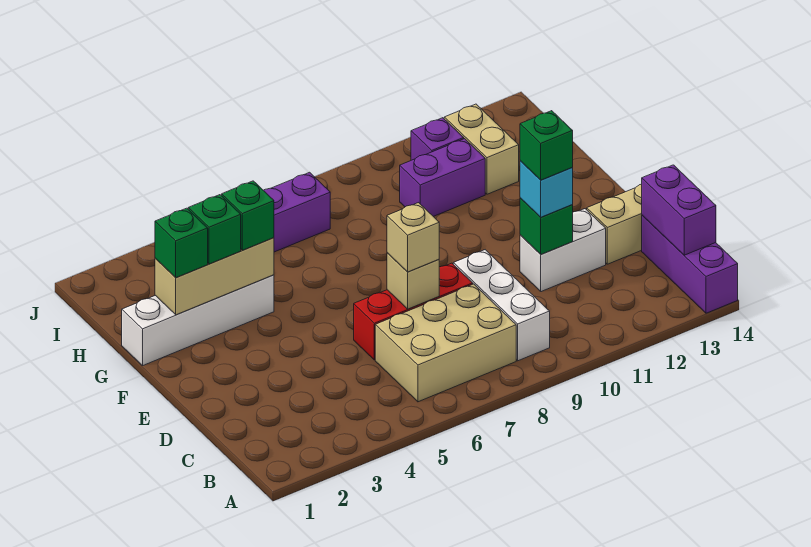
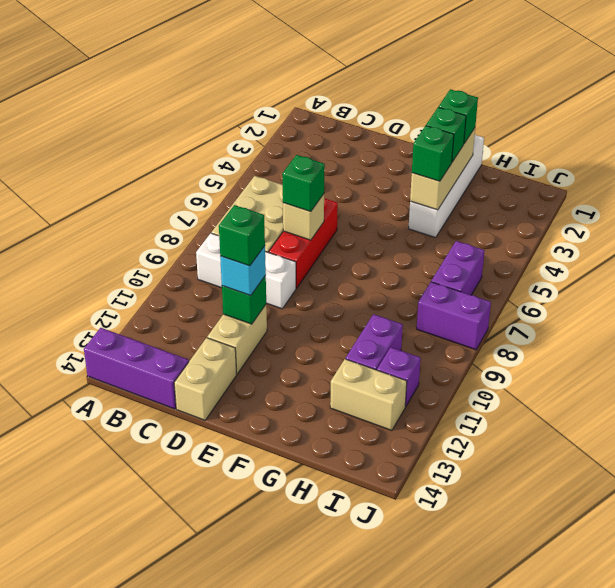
purple brick B14:C14 level 2 -> purple brick I8:J8 level 1
tan brick D7 level 3 -> green brick D7 level 3
white brick D11:D12 level 1 -> tan brick D11:D12 level 1

